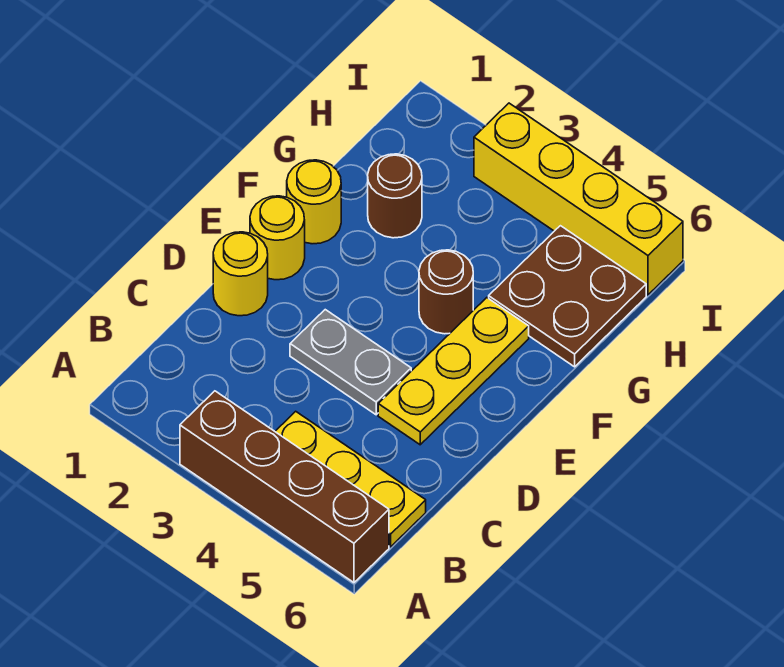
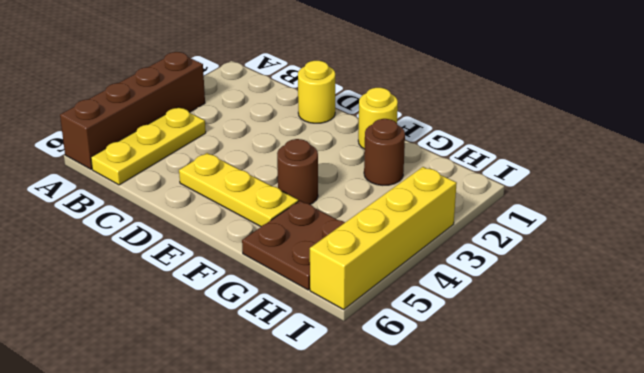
grey plate D3:D4 level 1 -> none
yellow round brick E1 level 1 -> none

